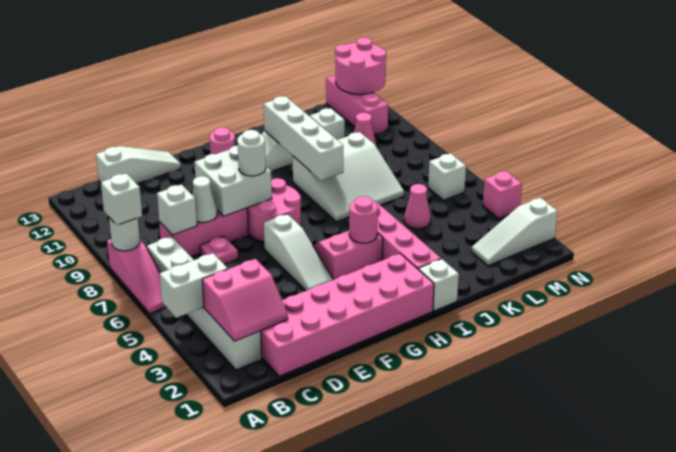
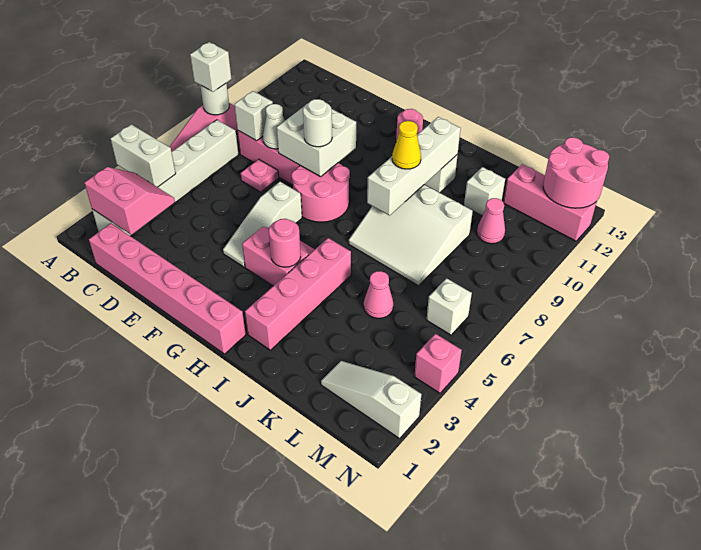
pink slope B2:C3 level 2 top 3 -> pink slope B2:C3 level 2 top 2
pink brick C1:H2 level 1 -> pink brick C1:H1 level 1
white slope C13:E13 level 1 top C -> none
white brick I1 level 1 -> none
none -> yellow cone I9 level 3
pink brick M11:M13 level 1 -> pink brick L12:N12 level 1

